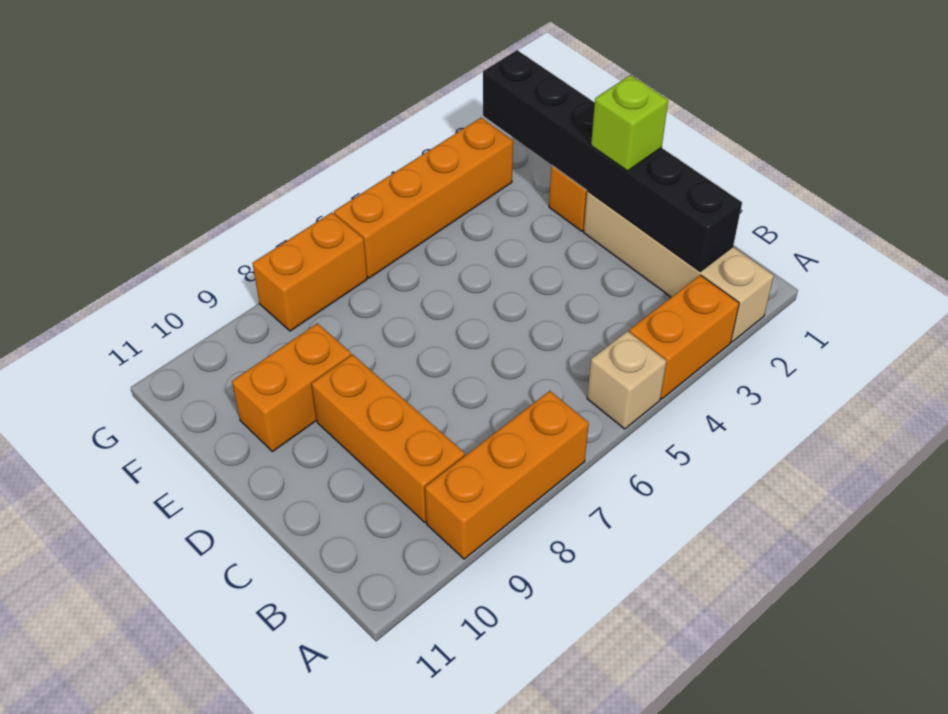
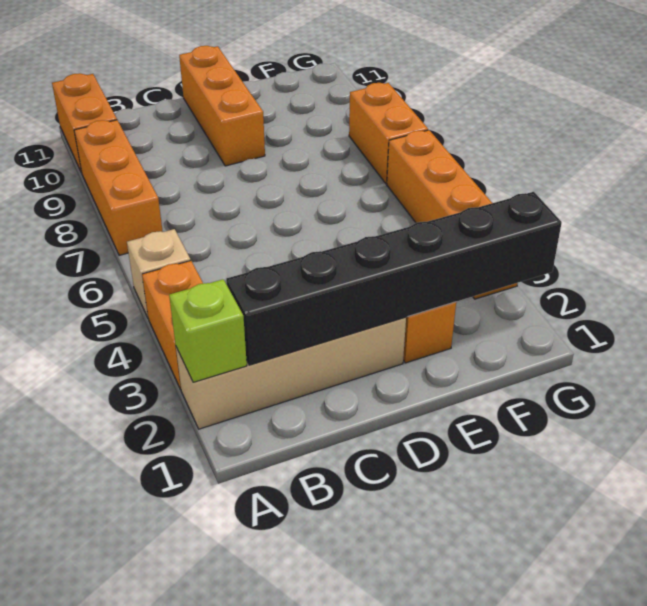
orange brick B9:D9 level 1 -> orange brick D9:D11 level 1
lime brick D2 level 3 -> lime brick A2 level 2
orange brick E9:E10 level 1 -> orange brick A10:A11 level 1

